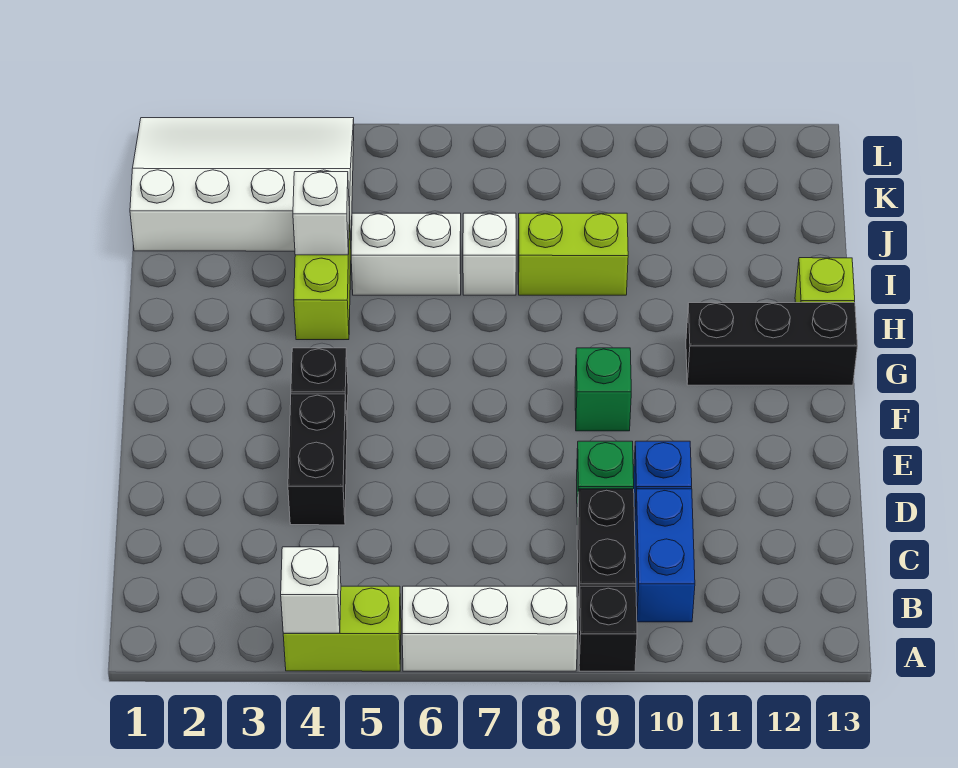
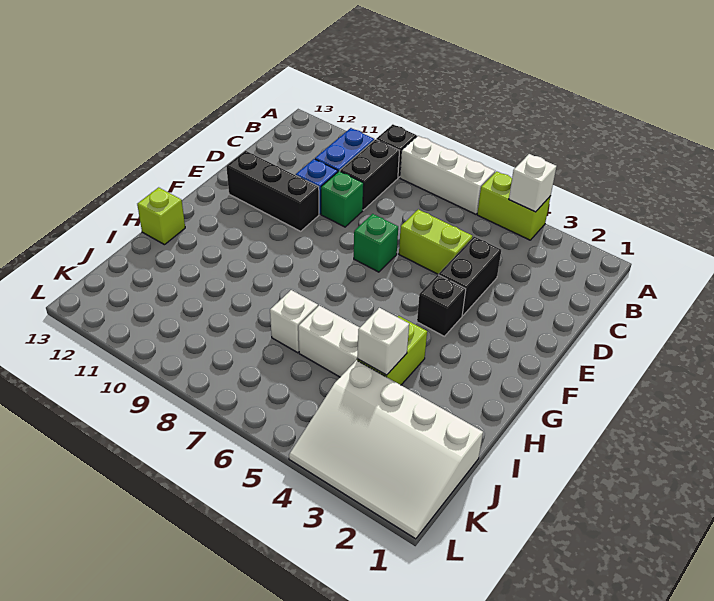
green brick F9 level 1 -> green brick E7 level 1
black brick G11:G13 level 1 -> black brick E10:E12 level 1
lime brick I8:I9 level 1 -> lime brick D5:D6 level 1

